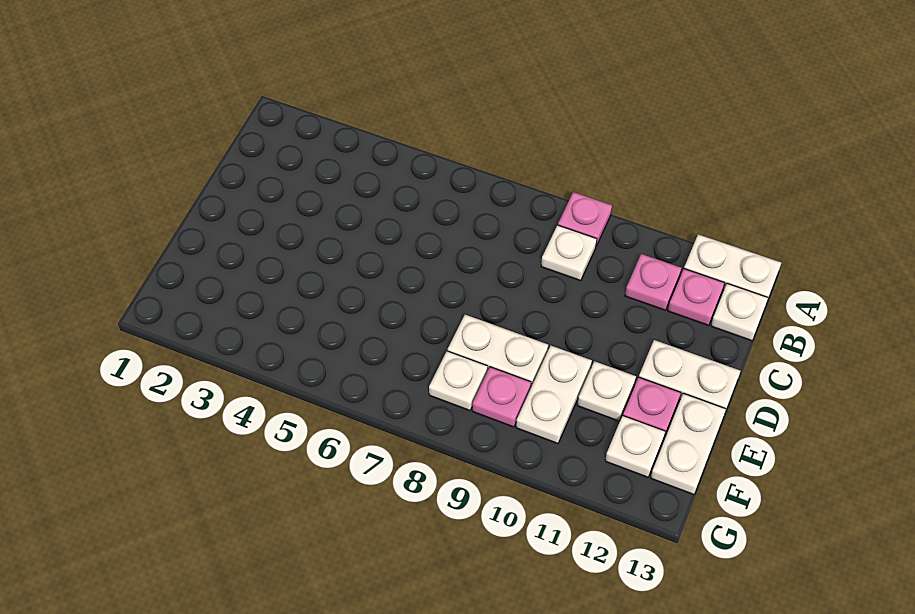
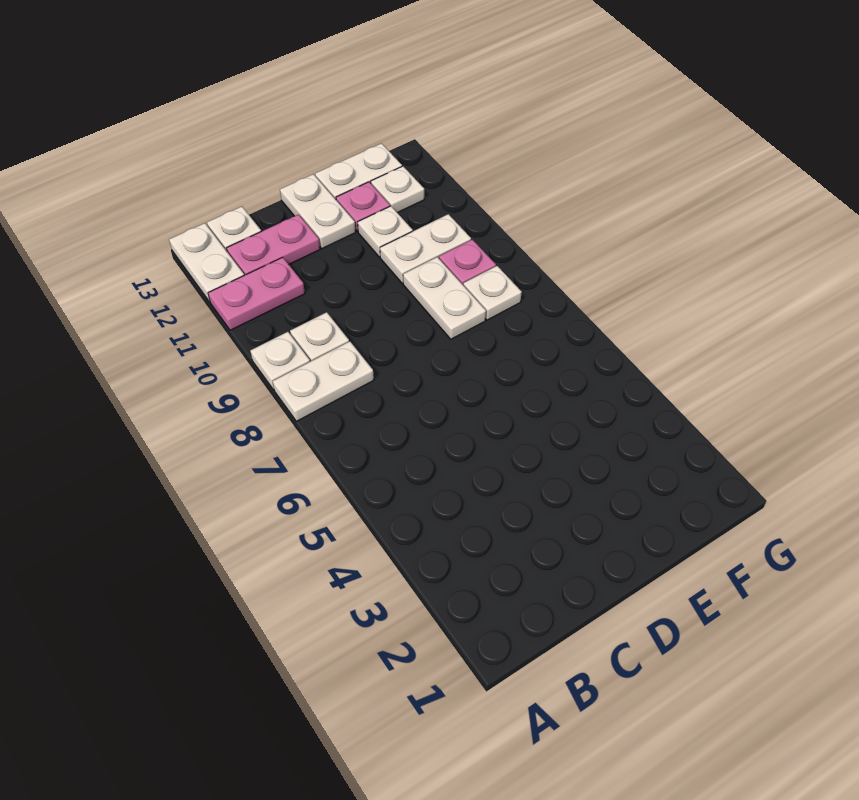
none -> white plate A8:B8 level 1
pink plate A9 level 1 -> white plate A9 level 1
pink plate B11 level 1 -> pink plate A11:B11 level 1
pink plate B12 level 1 -> pink plate B12:C12 level 1

